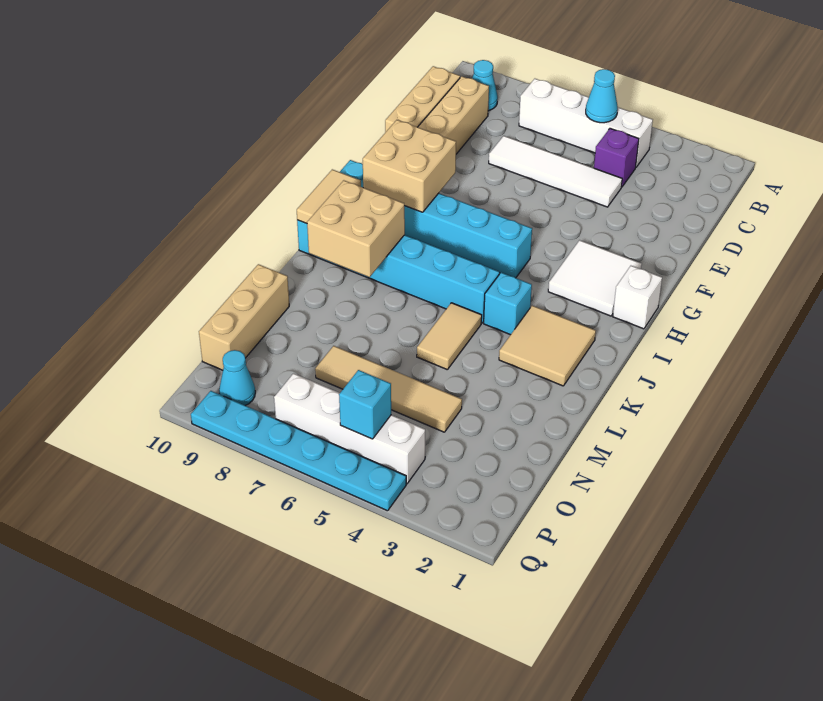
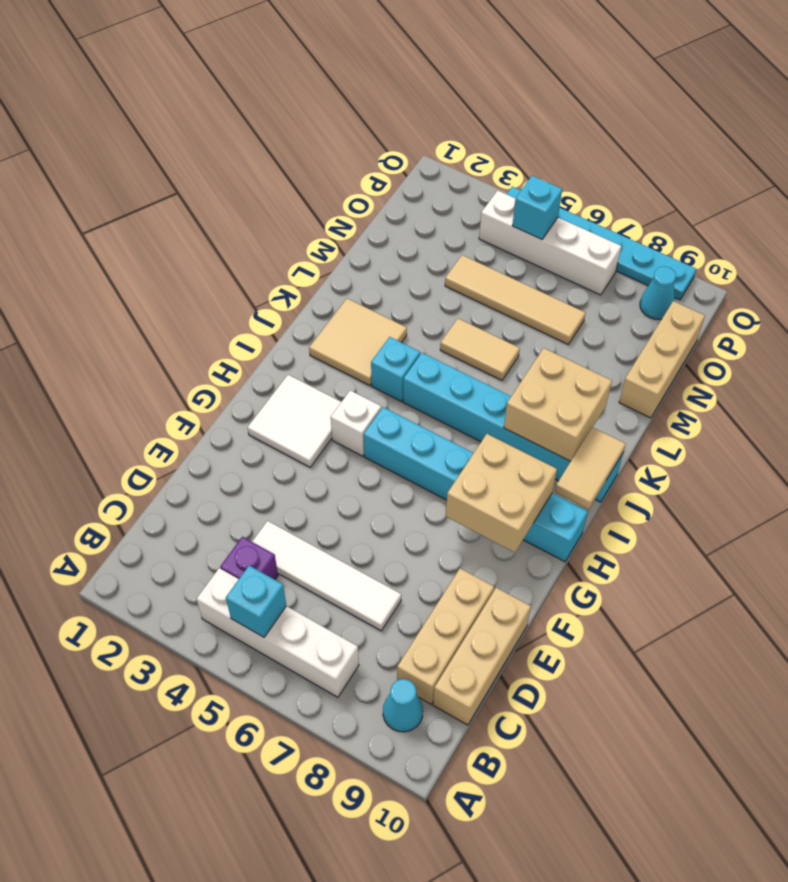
cyan cone B5 level 2 -> cyan brick B5 level 2
white brick H1 level 1 -> white brick H4 level 1
tan tile K5:L5 level 1 -> tan tile L5:L6 level 1

